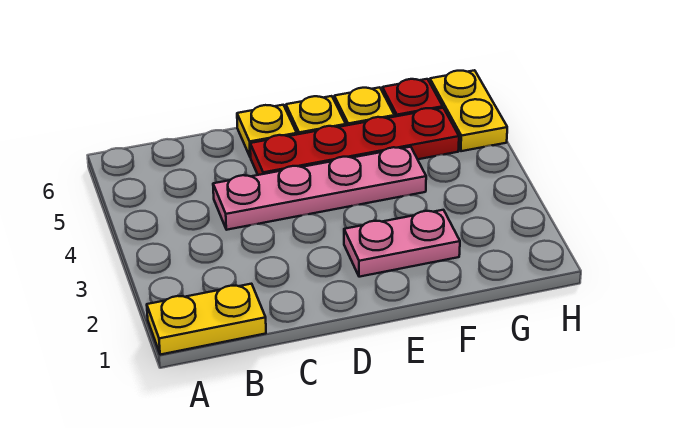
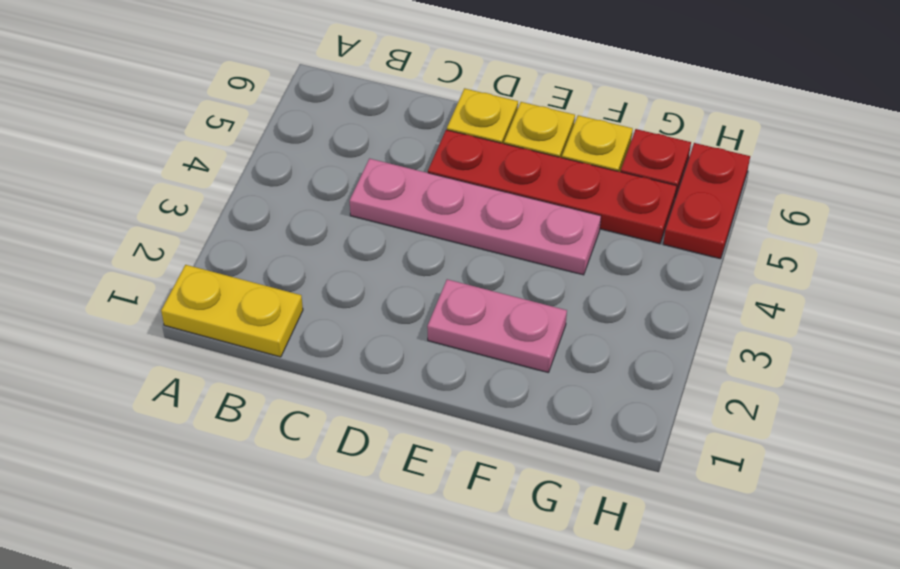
yellow plate H5:H6 level 1 -> red plate H5:H6 level 1

